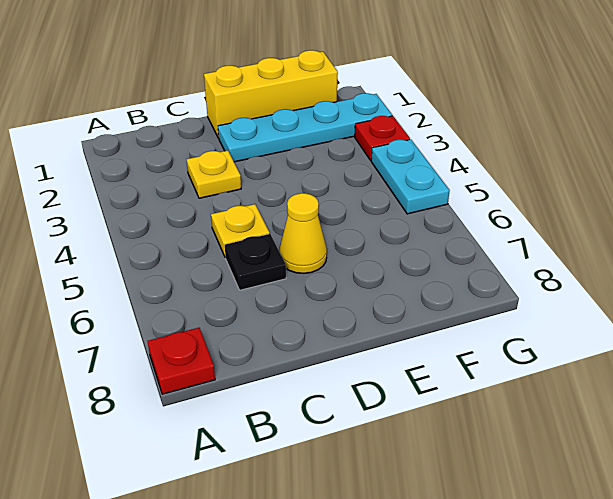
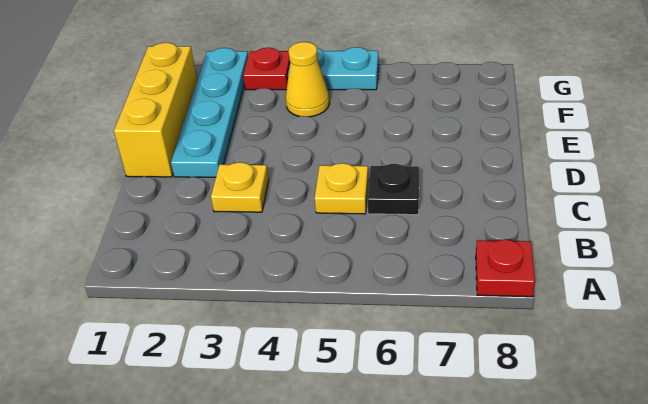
yellow cone D6 level 1 -> yellow cone F4 level 1

